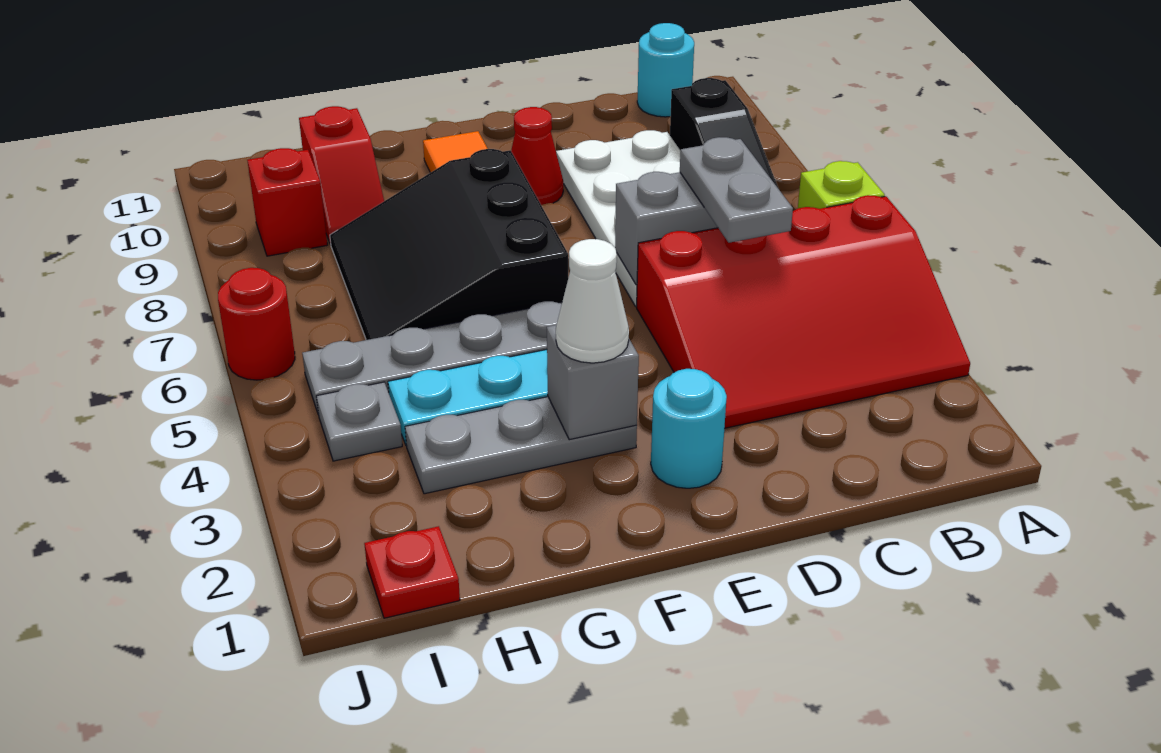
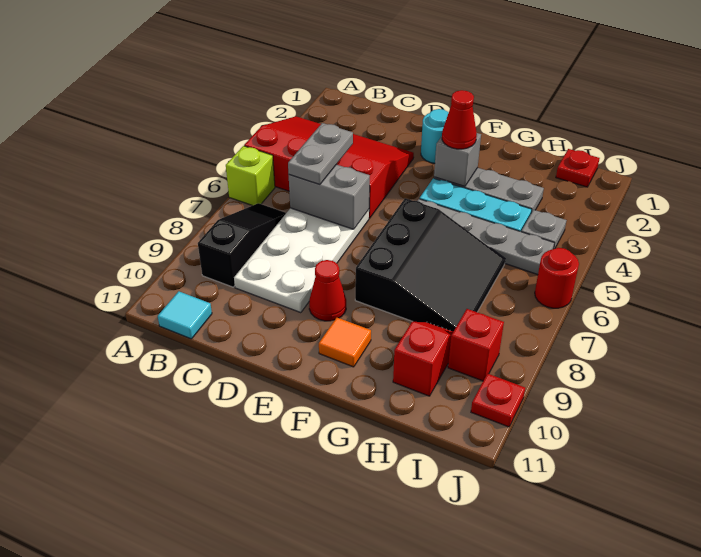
cyan round brick B11 level 1 -> cyan tile B11 level 1
white cone F3 level 3 -> red cone F3 level 3
none -> red plate J10 level 1

